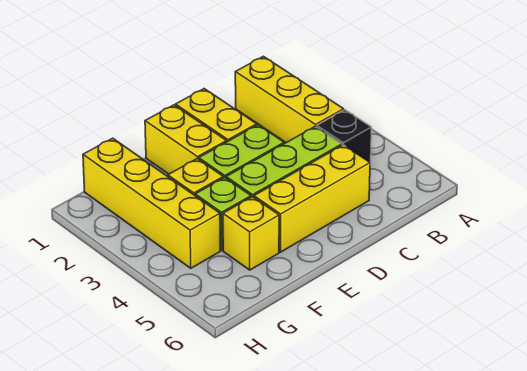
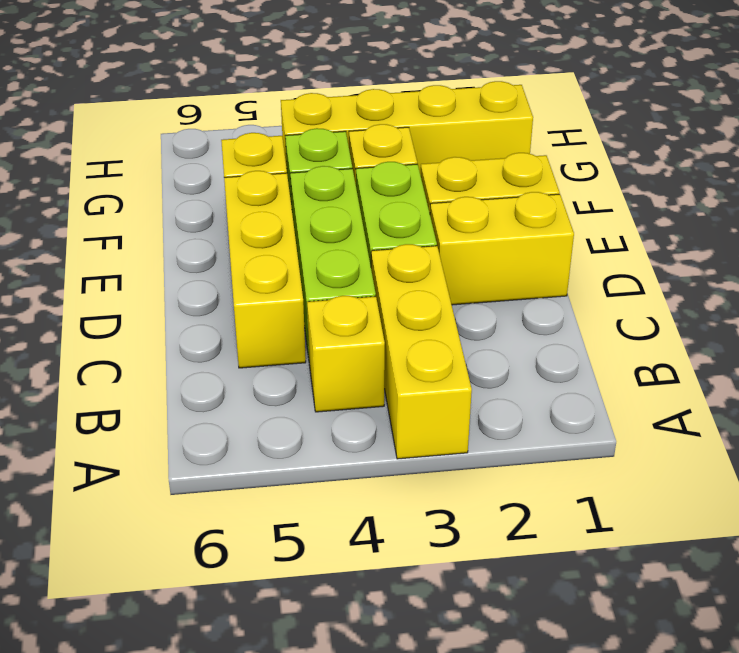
yellow brick B1:B3 level 1 -> yellow brick A3:C3 level 1
black brick B4 level 1 -> yellow brick B4 level 1

